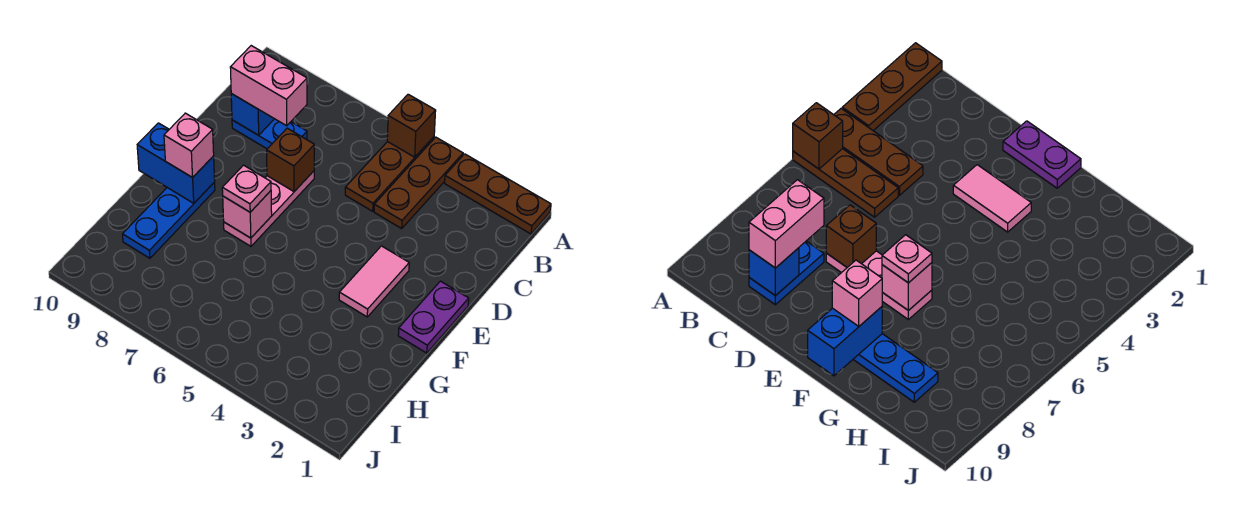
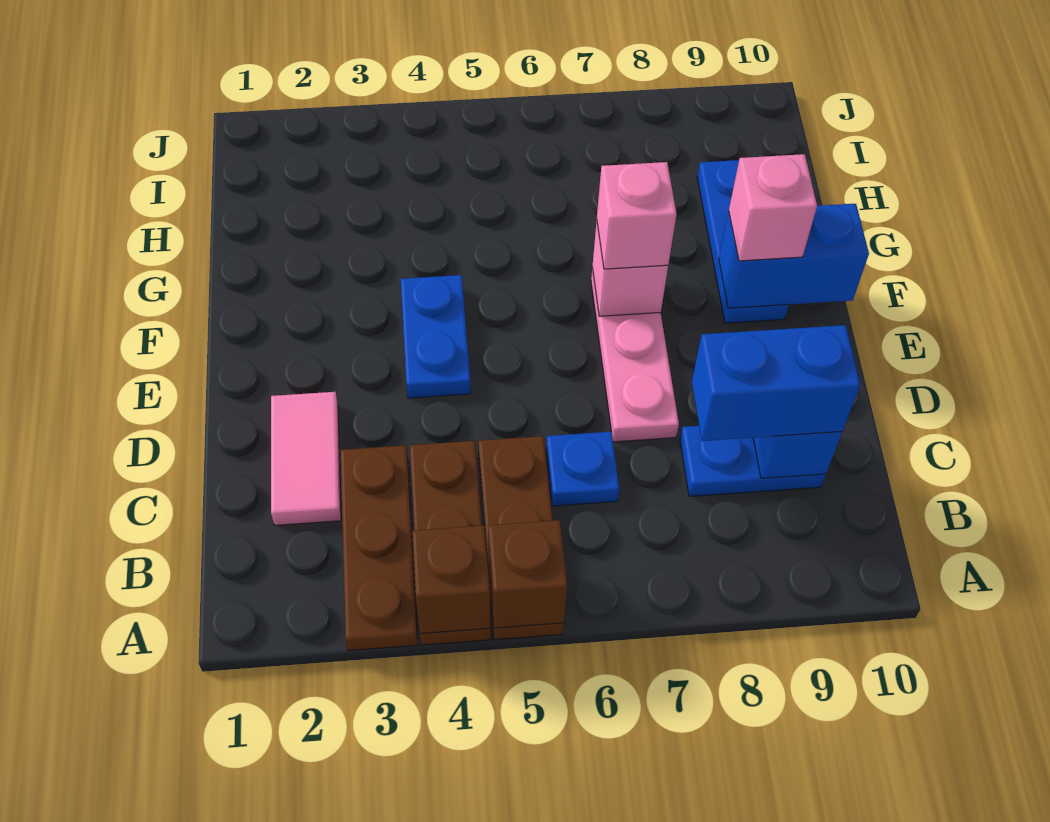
brown plate A1:A3 level 1 -> brown plate A3:C3 level 1
none -> blue plate C6 level 1
pink brick C8:C9 level 3 -> blue brick C8:C9 level 3
brown brick D7 level 2 -> brown brick A4 level 2
purple plate E1:F1 level 1 -> none
pink tile E3:F3 level 1 -> pink tile C2:D2 level 1
none -> blue plate E4:F4 level 1
pink plate F7 level 3 -> pink brick F7 level 3

